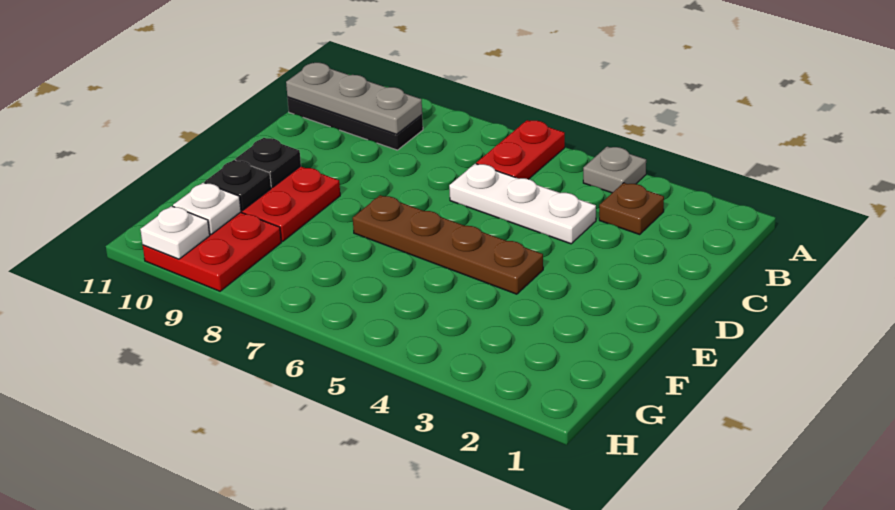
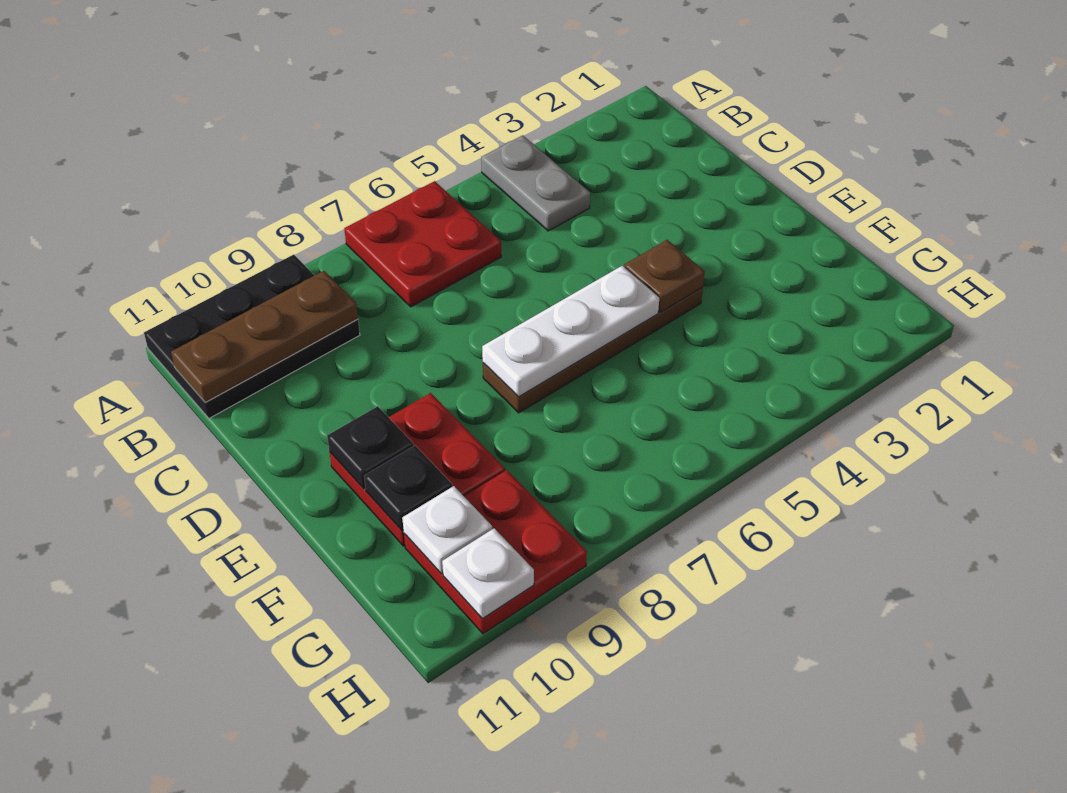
grey plate A4 level 1 -> grey plate A4:B4 level 1
red plate A6:B6 level 1 -> red plate A6:B7 level 1
brown plate B3 level 1 -> brown plate E4 level 2
black plate B9:B11 level 1 -> black plate A9:B11 level 1
grey plate B9:B11 level 2 -> brown plate B9:B11 level 2
white plate C4:C6 level 1 -> white plate E5:E7 level 2

